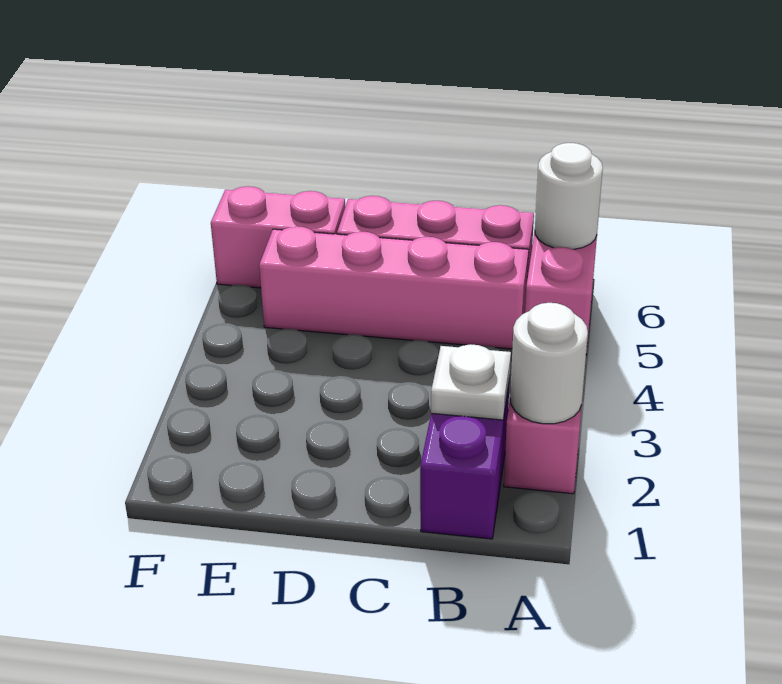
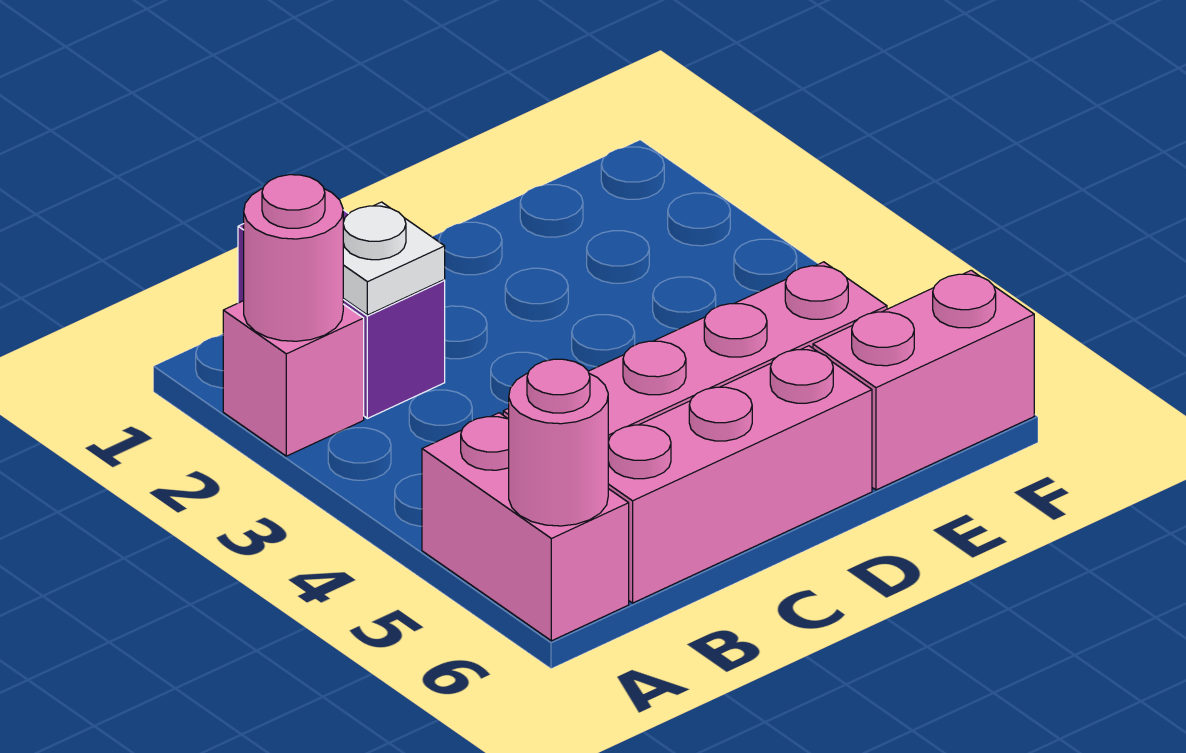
white round brick A2 level 2 -> pink round brick A2 level 2
white round brick A6 level 2 -> pink round brick A6 level 2

